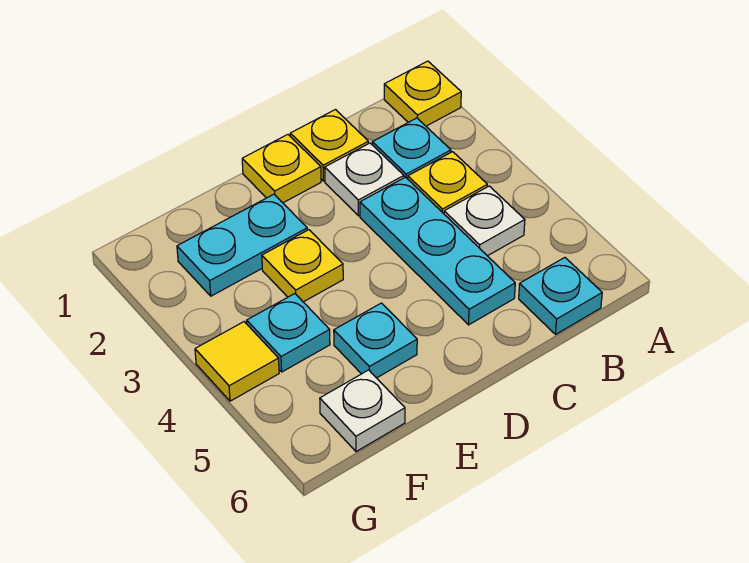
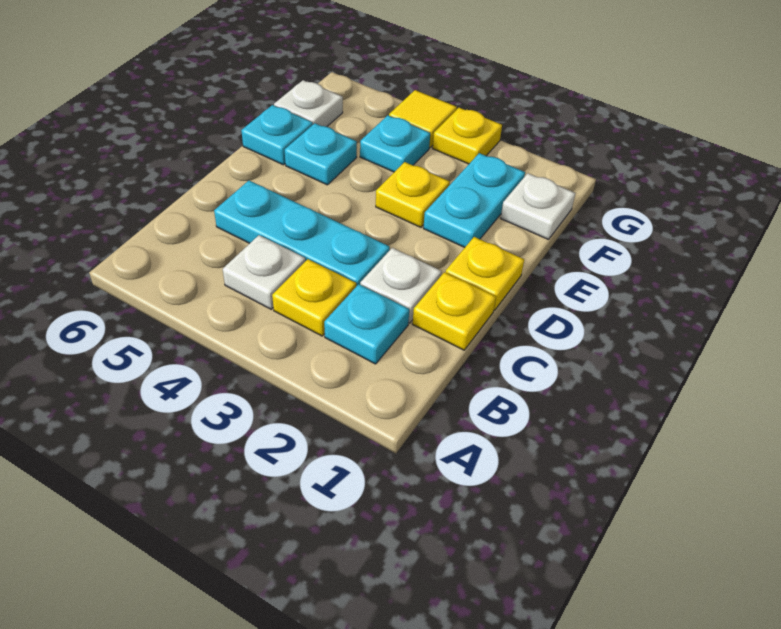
yellow plate A1 level 1 -> yellow plate G3 level 1
cyan plate B6 level 1 -> cyan plate E6 level 1
none -> white plate F1 level 1

